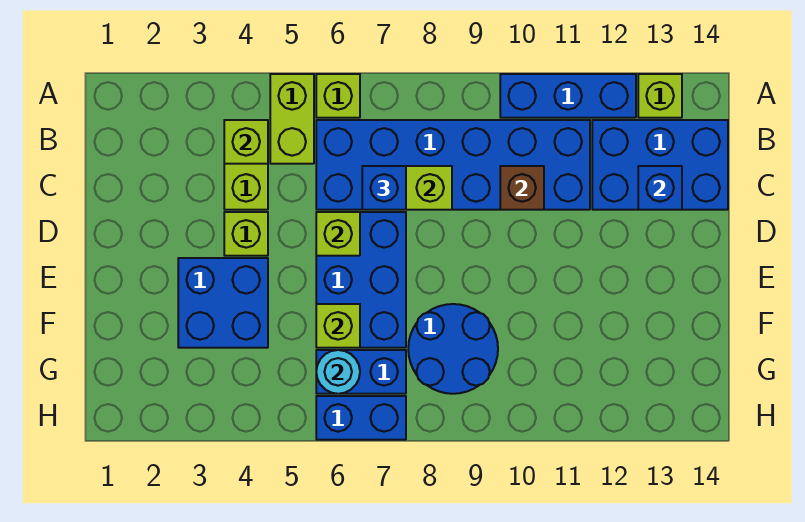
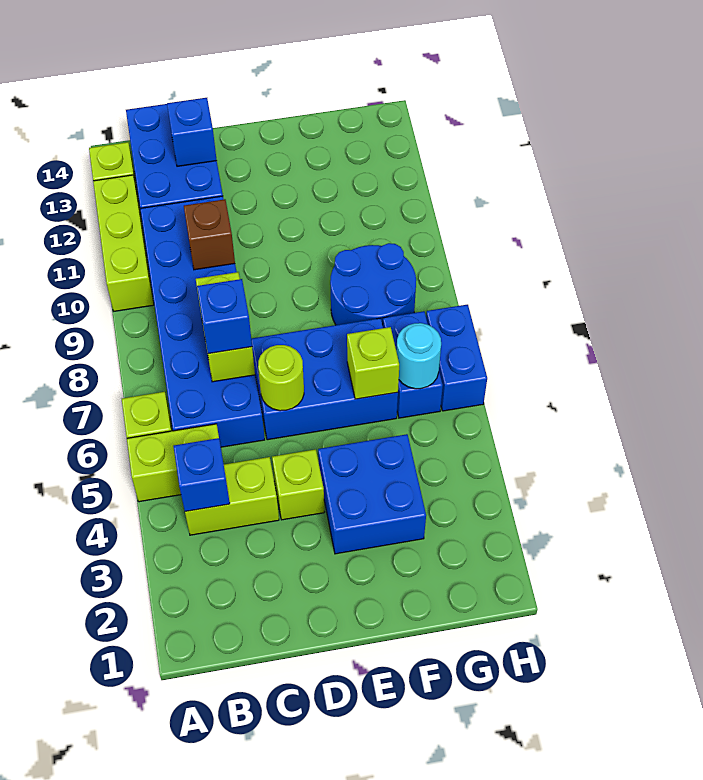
blue brick A10:A12 level 1 -> lime brick A10:A12 level 1
lime brick B4 level 2 -> blue brick B4 level 2
lime brick D6 level 2 -> lime round brick D6 level 2

